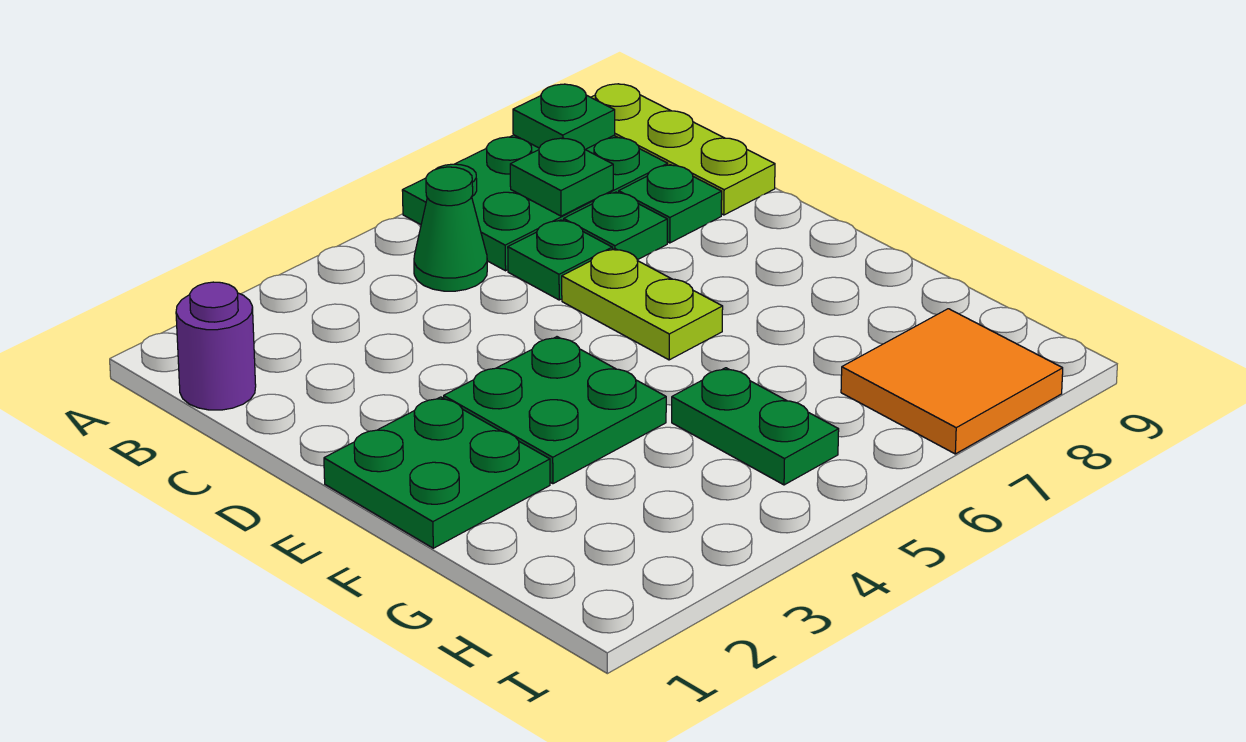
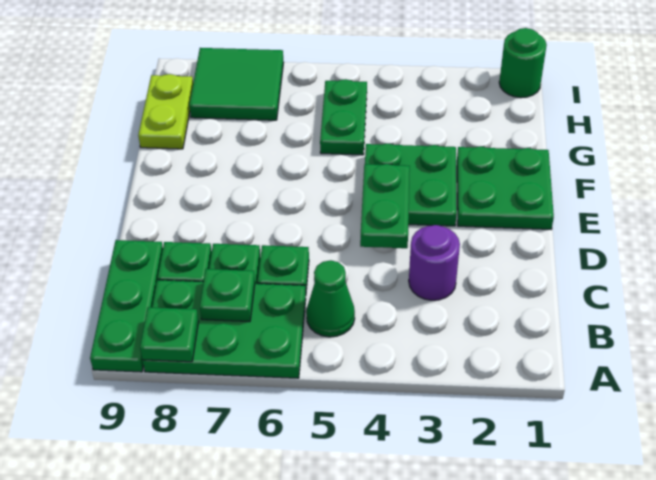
lime plate A9:C9 level 1 -> green plate A9:C9 level 1
purple round brick B1 level 1 -> purple round brick C3 level 1
none -> green plate D4:E4 level 2
lime plate D6:E6 level 1 -> lime plate G9:H9 level 1
orange tile H7:I8 level 1 -> green tile H7:I8 level 1
none -> green round brick I1 level 1

